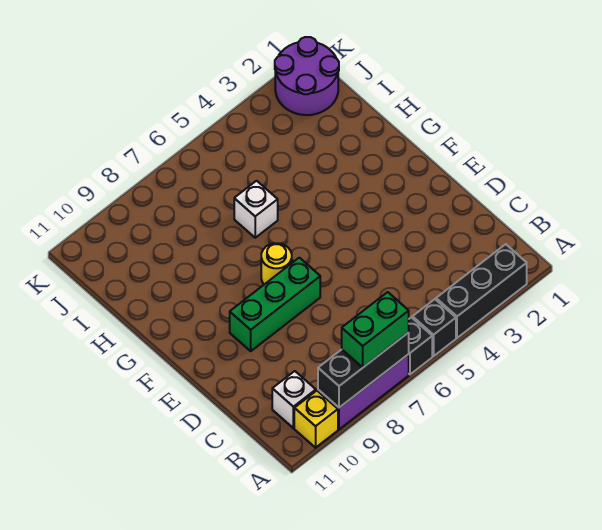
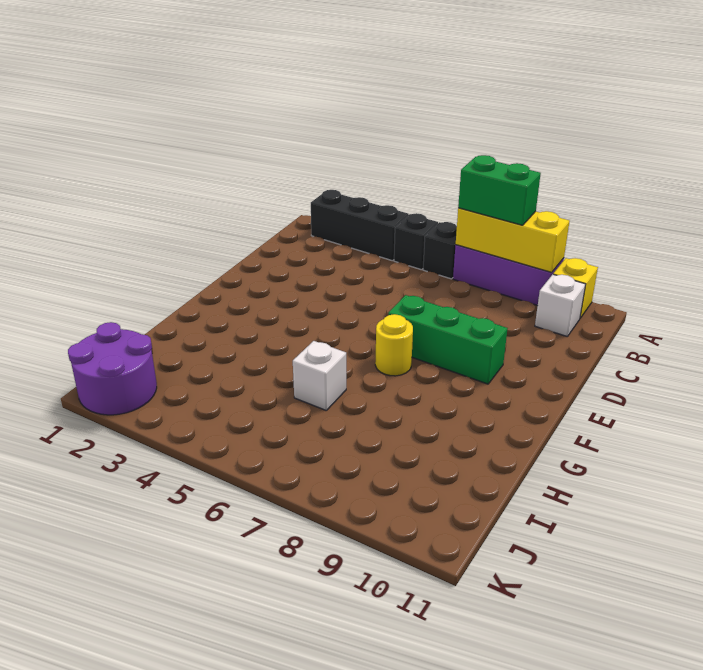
black brick A7:A9 level 2 -> yellow brick A7:A9 level 2

